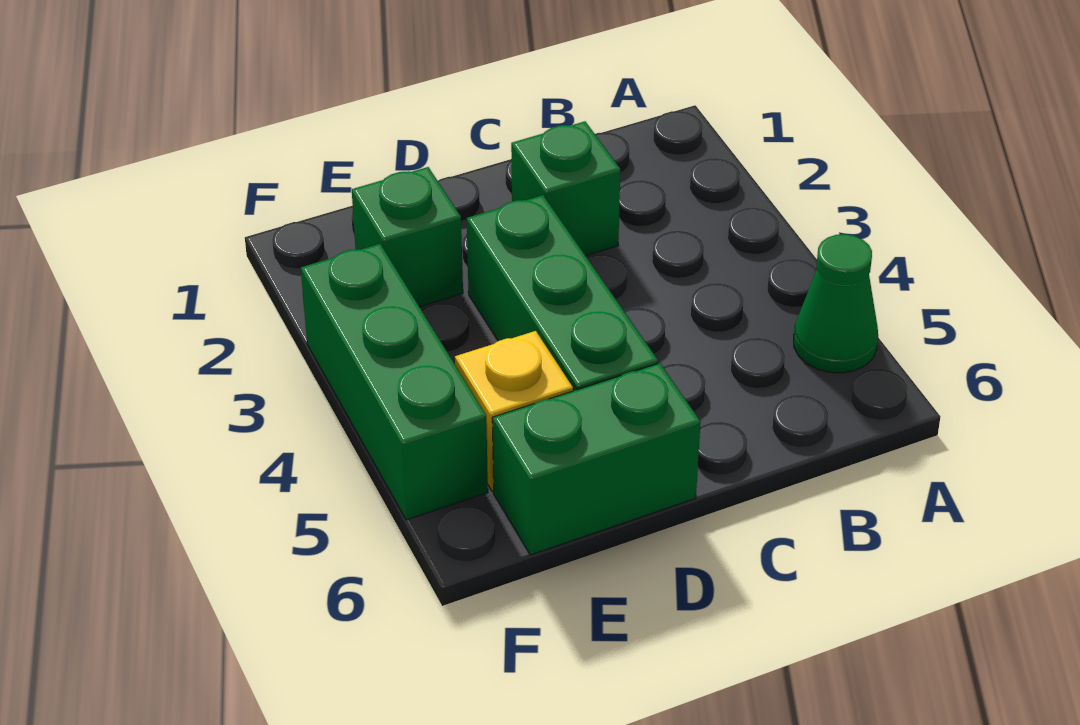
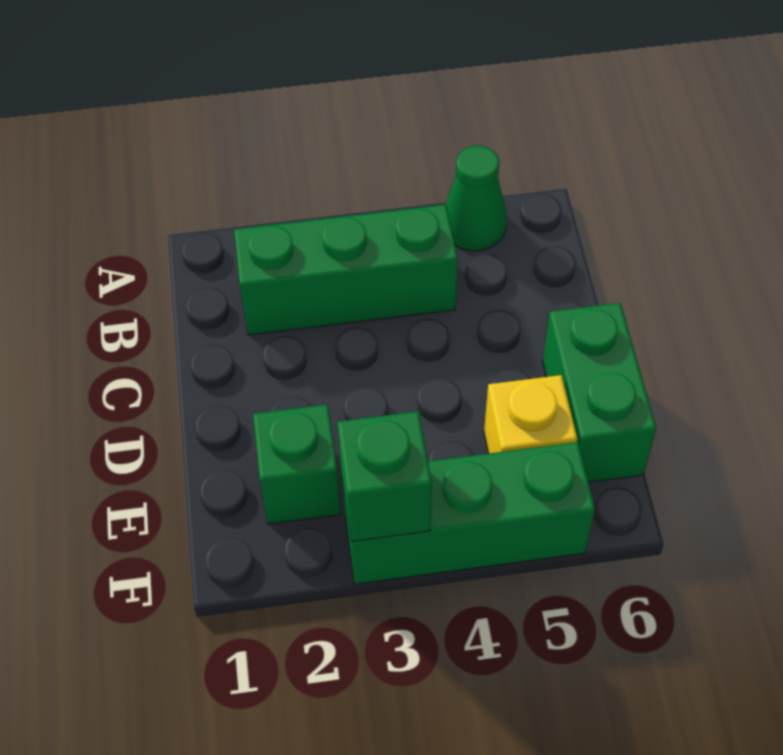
green brick C2 level 1 -> green brick F3 level 2
green brick D3:D5 level 1 -> green brick B2:B4 level 1

